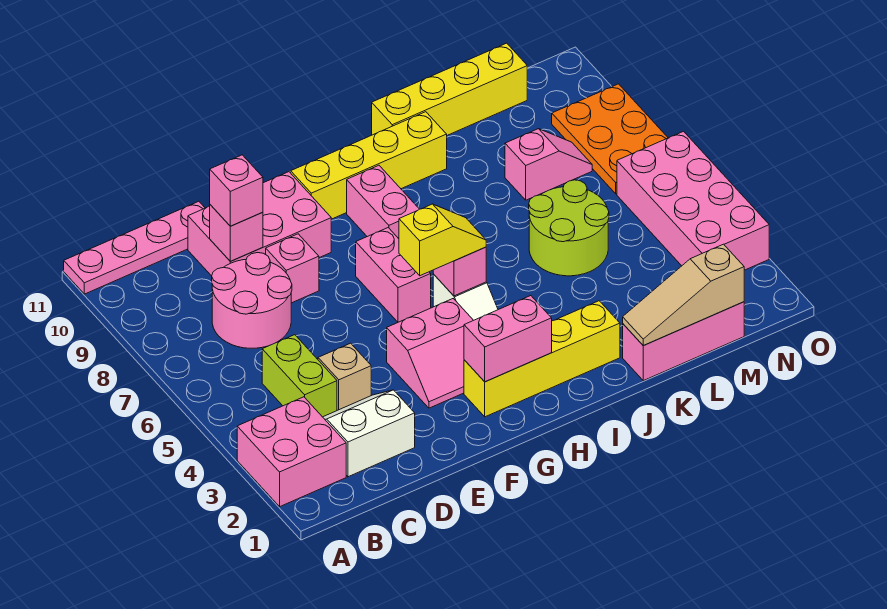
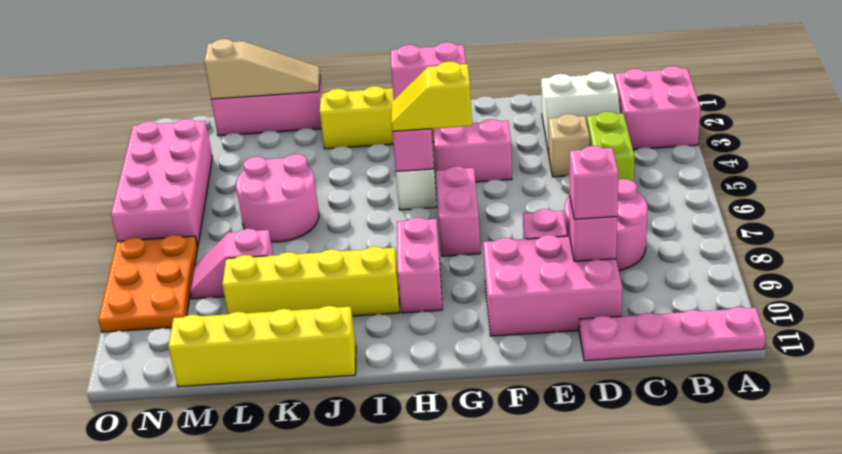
yellow brick G10:J10 level 1 -> yellow brick I9:L9 level 1
lime round brick K5:L6 level 1 -> pink round brick K5:L6 level 1

